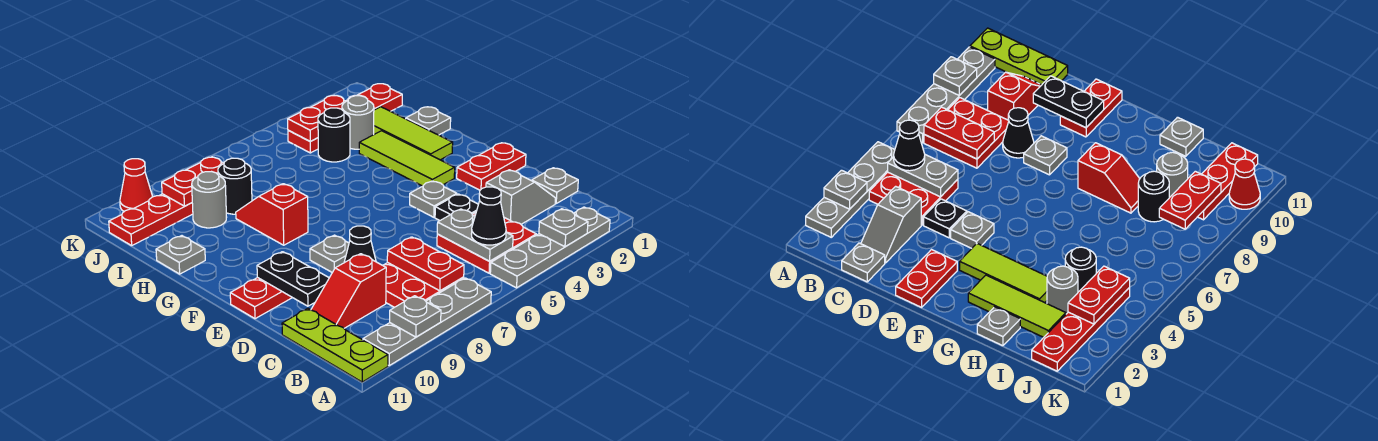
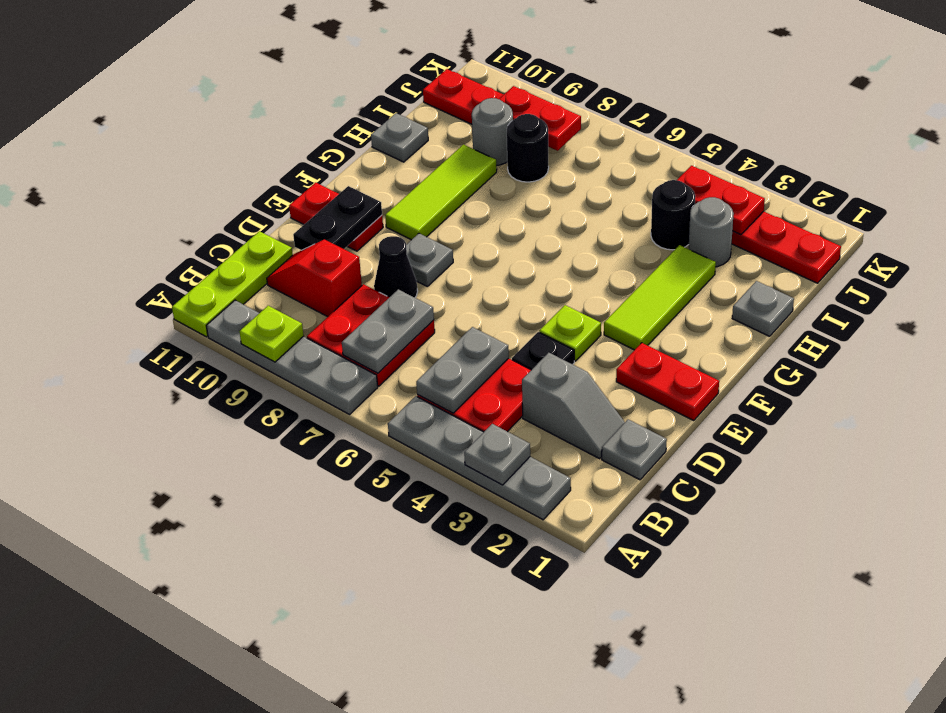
grey plate A9 level 2 -> lime plate A9 level 2
black cone B5 level 3 -> none
red plate B7:C7 level 2 -> grey plate B7:C7 level 2
grey plate E4 level 1 -> lime plate E4 level 1
lime tile G2:I2 level 1 -> lime tile F9:H9 level 1
red slope G8:H8 level 1 top G -> none
red cone K10 level 1 -> none

